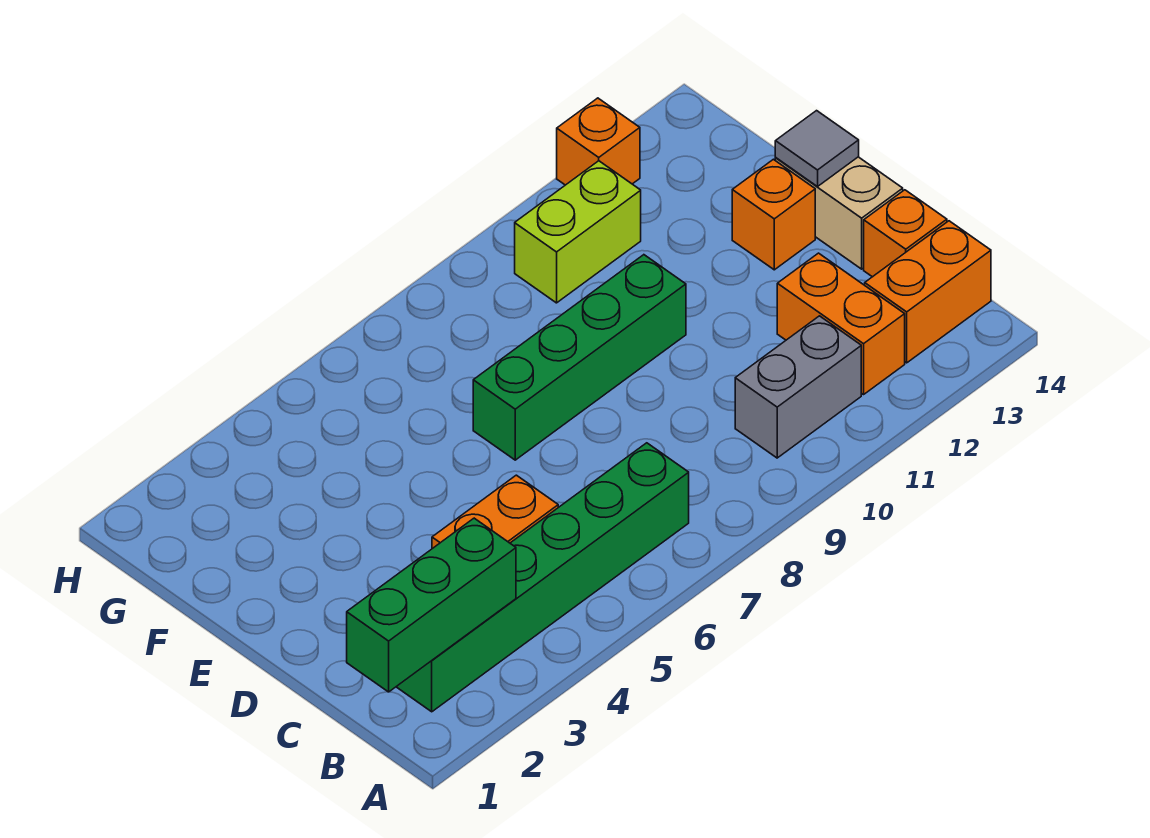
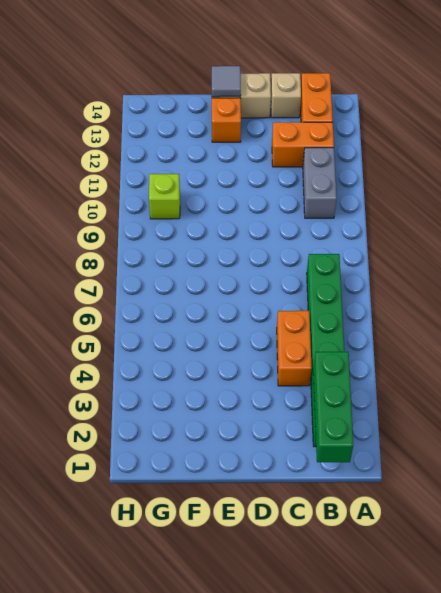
orange brick C14 level 1 -> tan brick C14 level 1
green brick E7:E10 level 1 -> none
lime brick G10:G11 level 1 -> lime brick G10 level 1
orange brick H12 level 1 -> none

